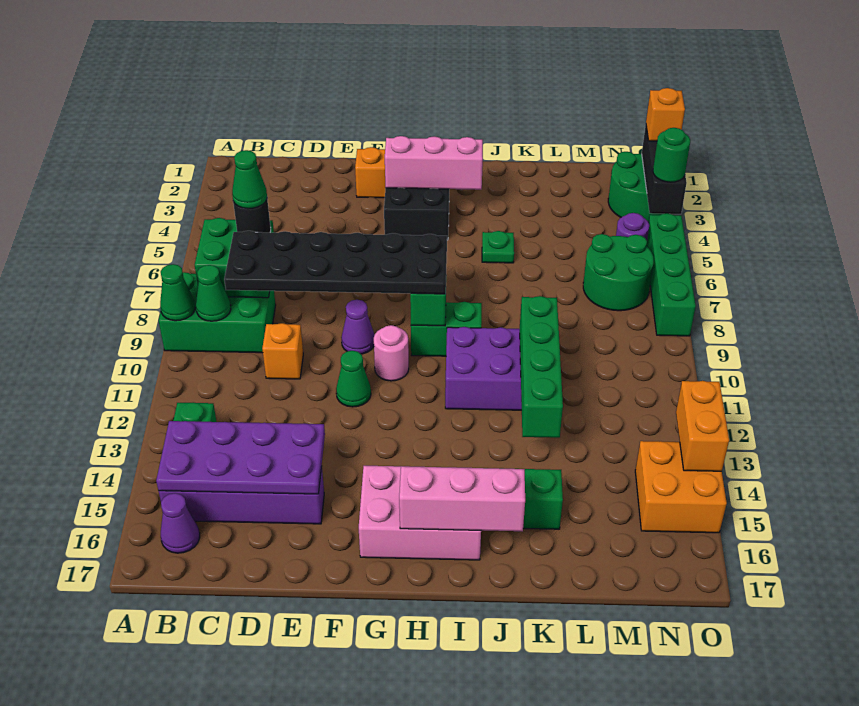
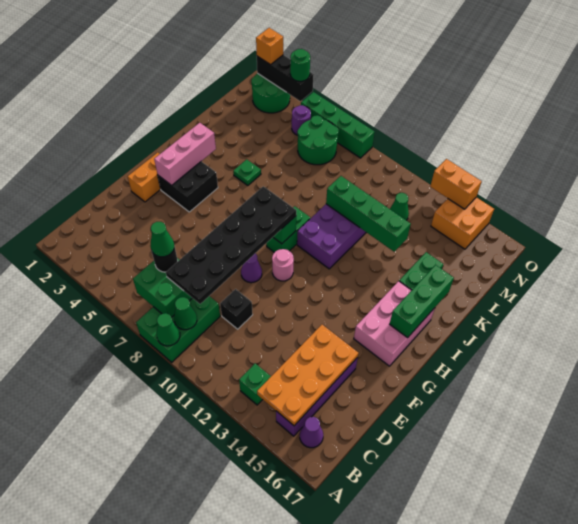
purple plate B14:E15 level 2 -> orange plate B14:E15 level 2
orange brick D10 level 1 -> black brick D10 level 1
green cone F11 level 1 -> green cone M12 level 1
pink brick H16:J16 level 2 -> green brick H16:J16 level 2

